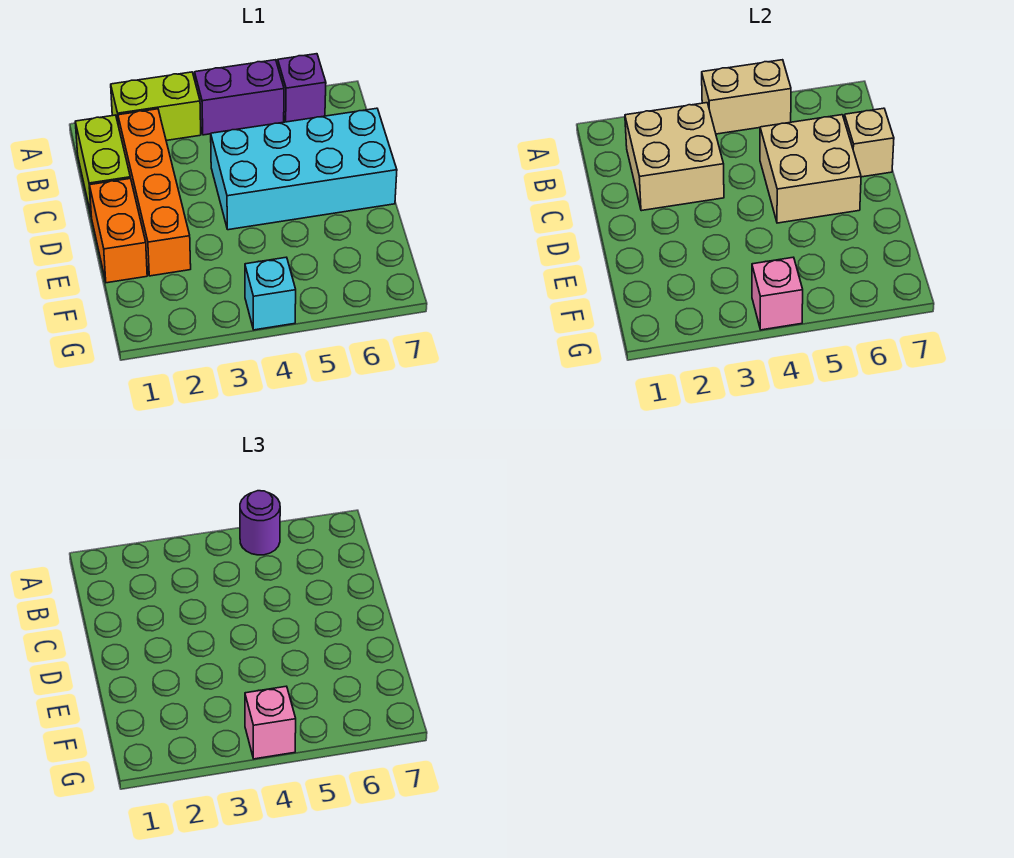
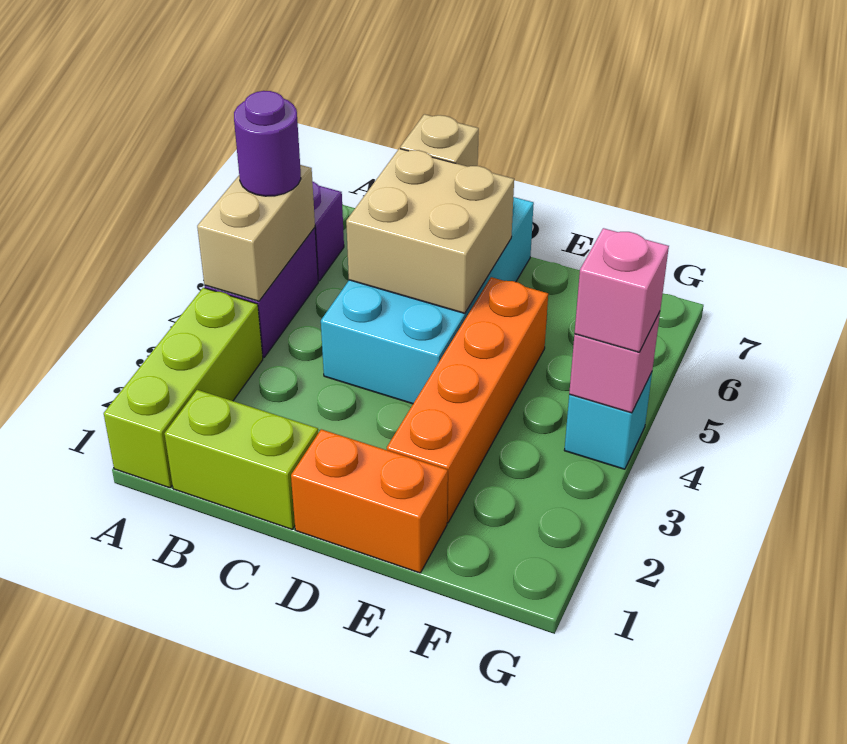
lime brick A2:A3 level 1 -> lime brick A1:A3 level 1
orange brick B2:E2 level 1 -> orange brick E2:E5 level 1
tan brick B2:C3 level 2 -> none

